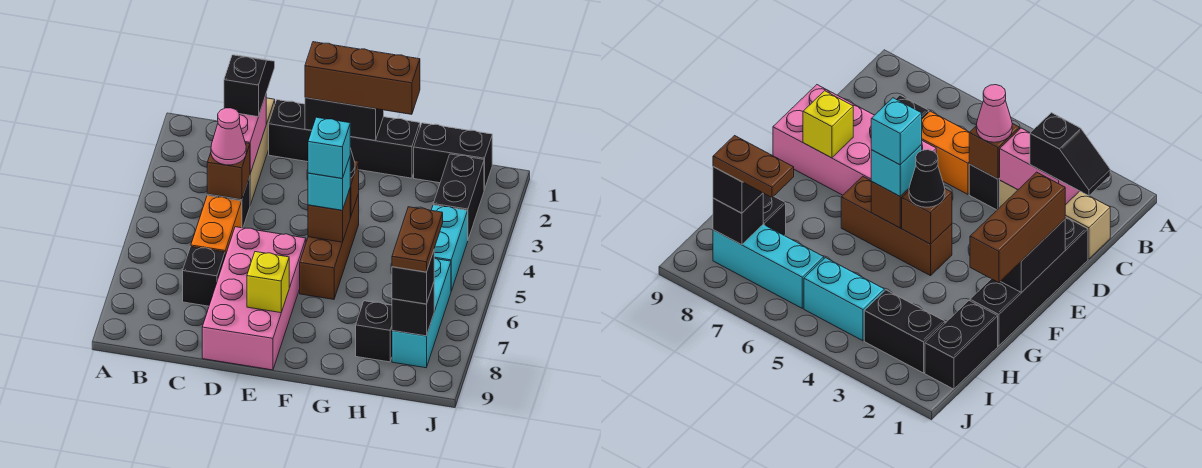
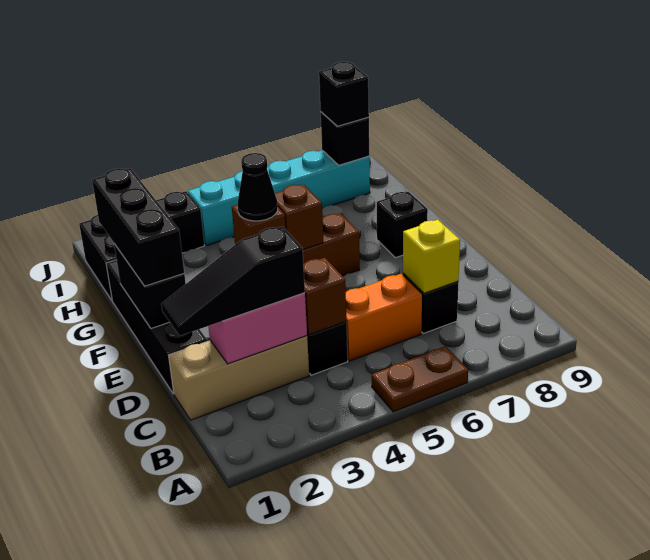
black slope C1:C2 level 3 top 2 -> black slope C1:C3 level 3 top 3
pink cone C4 level 3 -> none
pink brick D6:E9 level 1 -> none
brown brick E1:G1 level 3 -> black brick E1:G1 level 3
yellow brick E8 level 2 -> yellow brick C7 level 2
cyan brick F5 level 3 -> none
cyan brick F5 level 4 -> none
black brick H8 level 1 -> black brick F8 level 1
brown plate I7:I8 level 4 -> brown plate A5:A6 level 1

